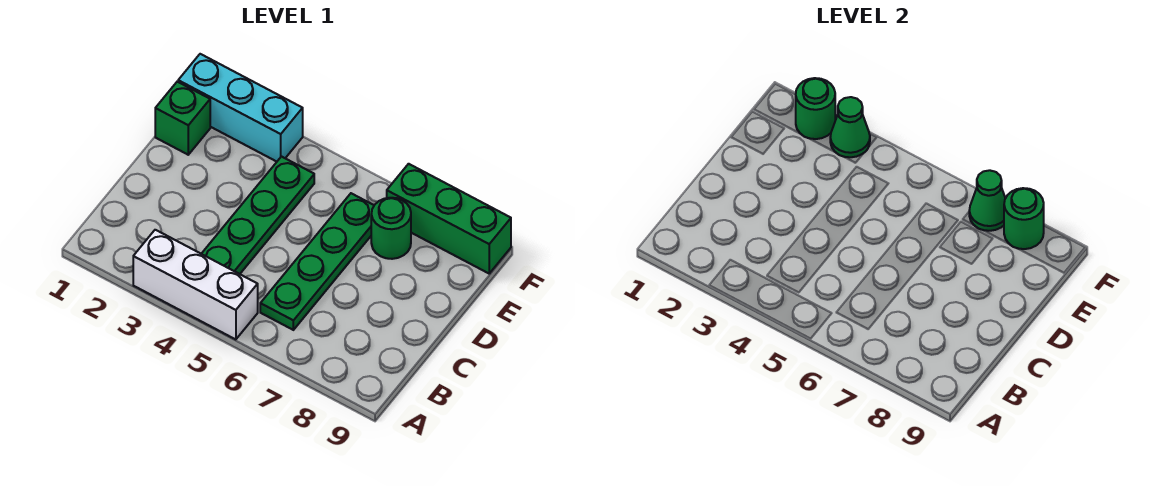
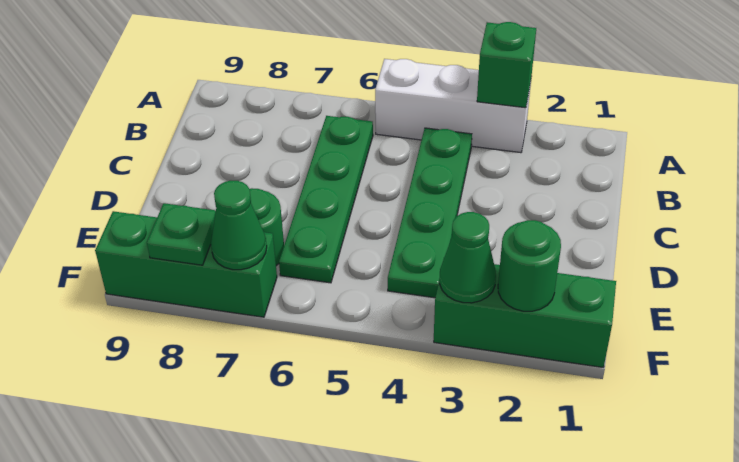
green brick E1 level 1 -> green brick A3 level 2
cyan brick F1:F3 level 1 -> green brick F1:F3 level 1
green round brick F8 level 2 -> green plate F8 level 2

